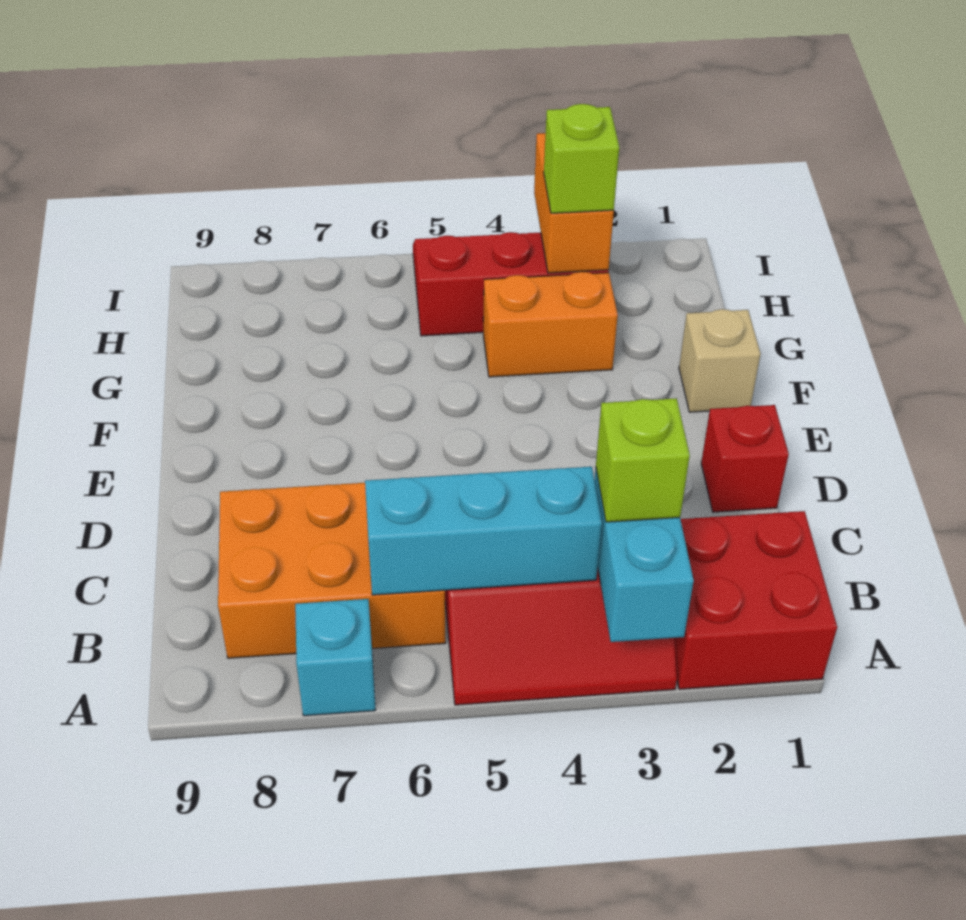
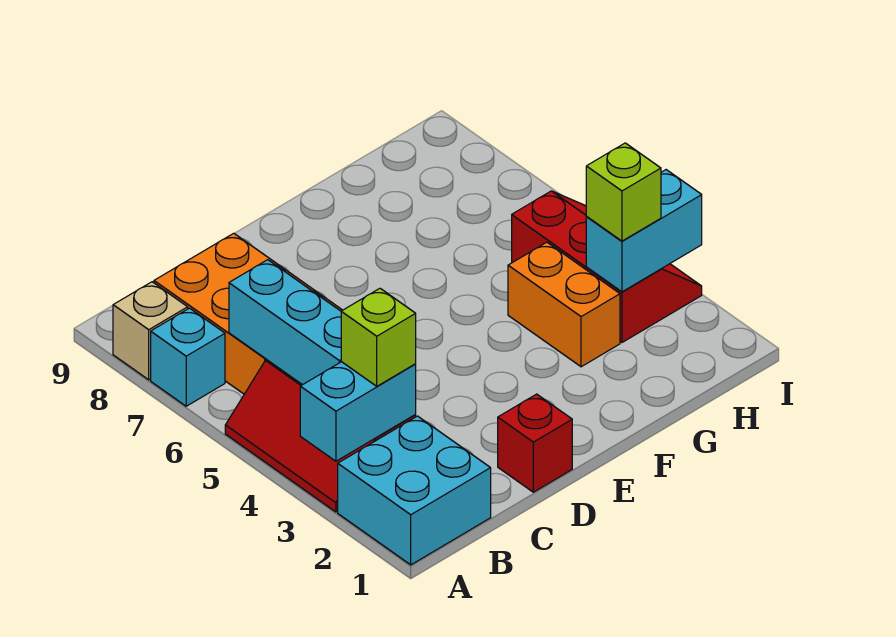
red brick A1:B2 level 1 -> cyan brick A1:B2 level 1
tan brick F1 level 1 -> tan brick A8 level 1
orange brick H3:I3 level 2 -> cyan brick H3:I3 level 2

